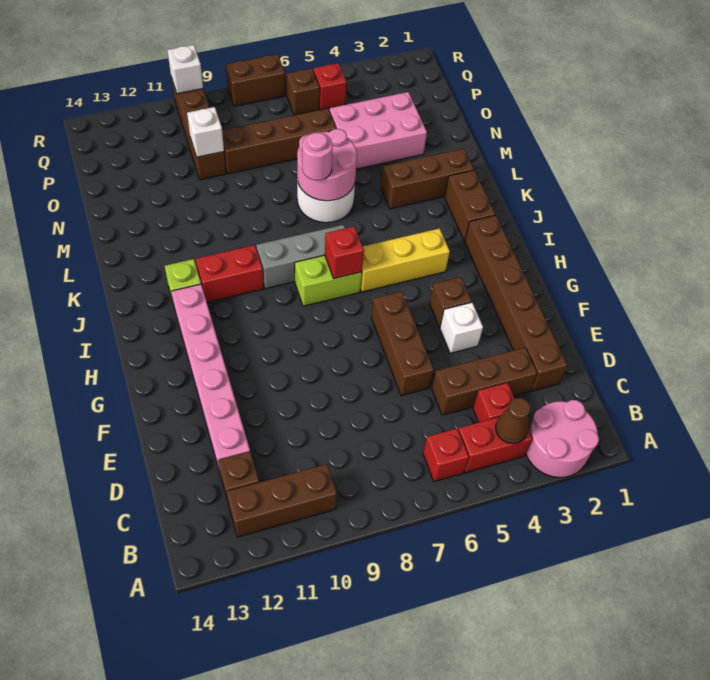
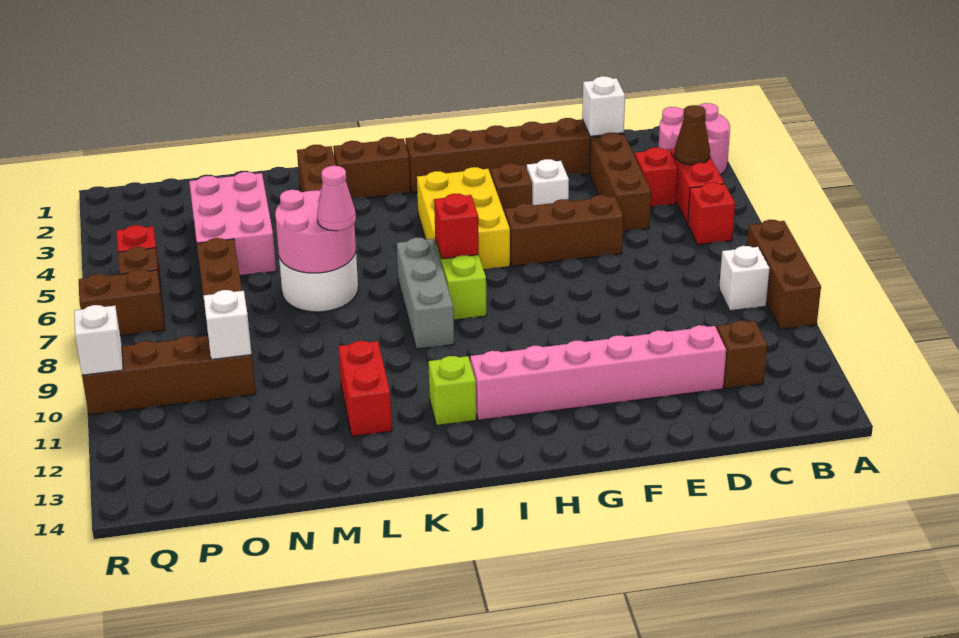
none -> white brick B9 level 1
brown brick B10:B12 level 1 -> brown brick A8:A10 level 1
none -> white brick D2 level 2
yellow brick I4:I6 level 1 -> yellow brick H4:I6 level 1
red brick J10:J11 level 1 -> red brick L11:L12 level 1
pink round brick L7 level 3 -> pink cone L7 level 3
brown brick R7:R8 level 1 -> brown brick Q7:R7 level 1

